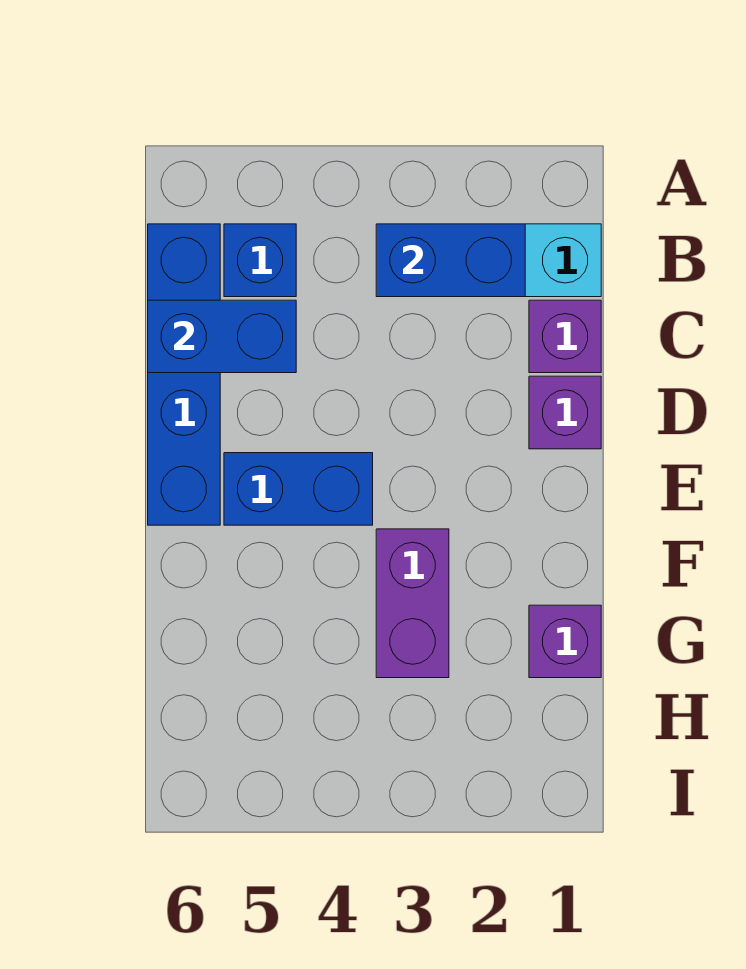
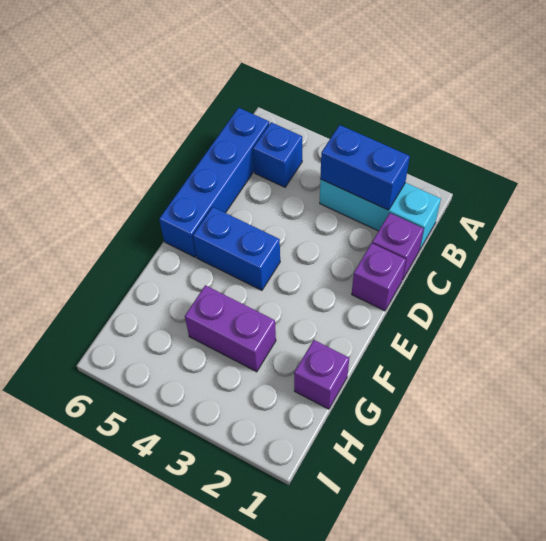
blue brick C5:C6 level 2 -> none
purple brick F3:G3 level 1 -> purple brick G3:G4 level 1

